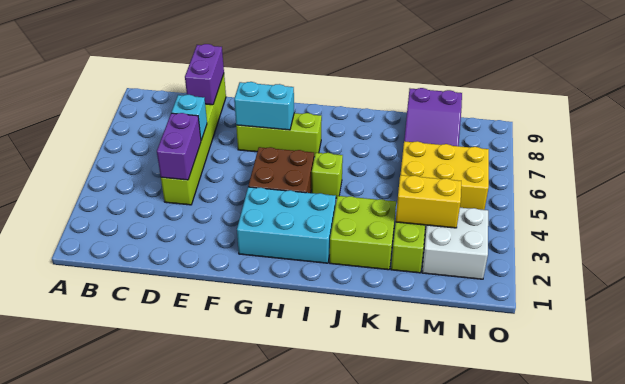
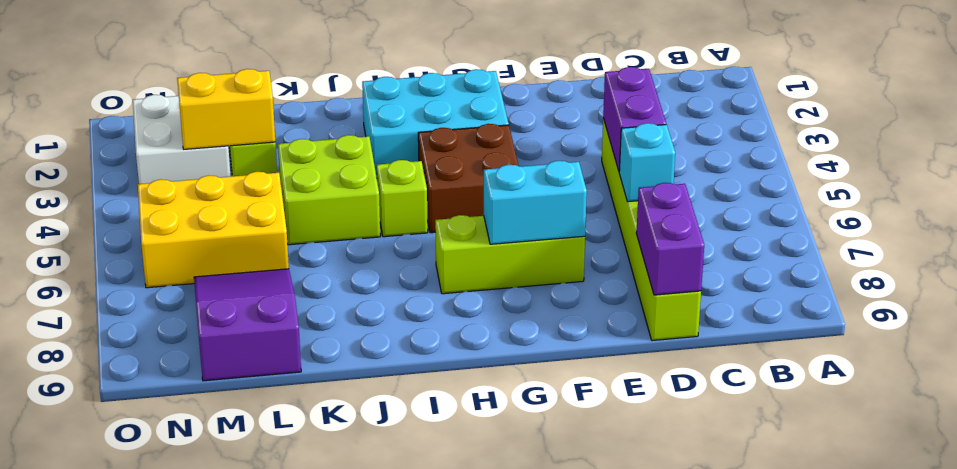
lime brick J2:K3 level 1 -> lime brick J4:K5 level 1

